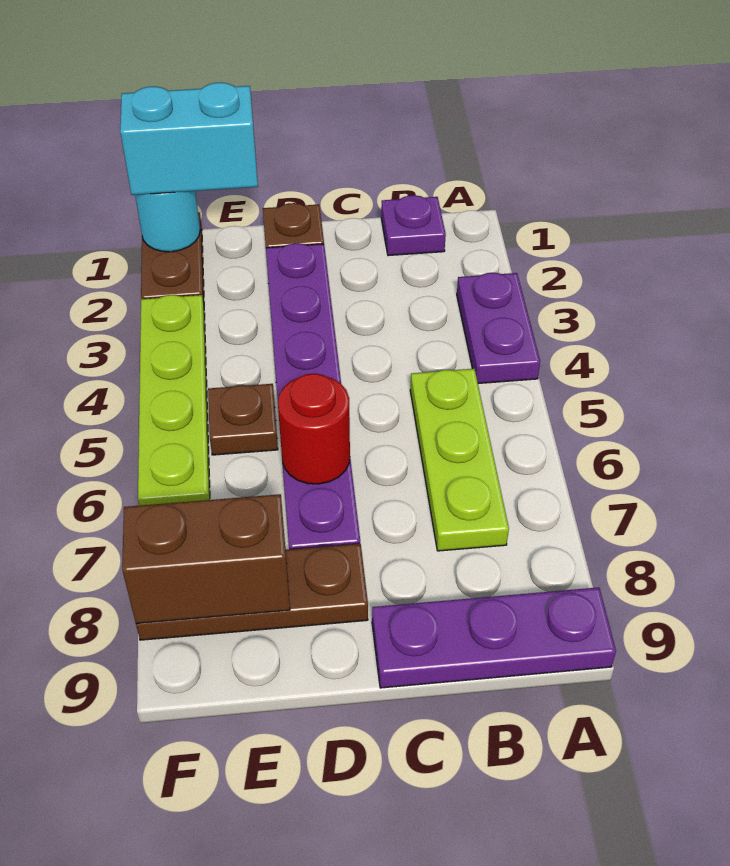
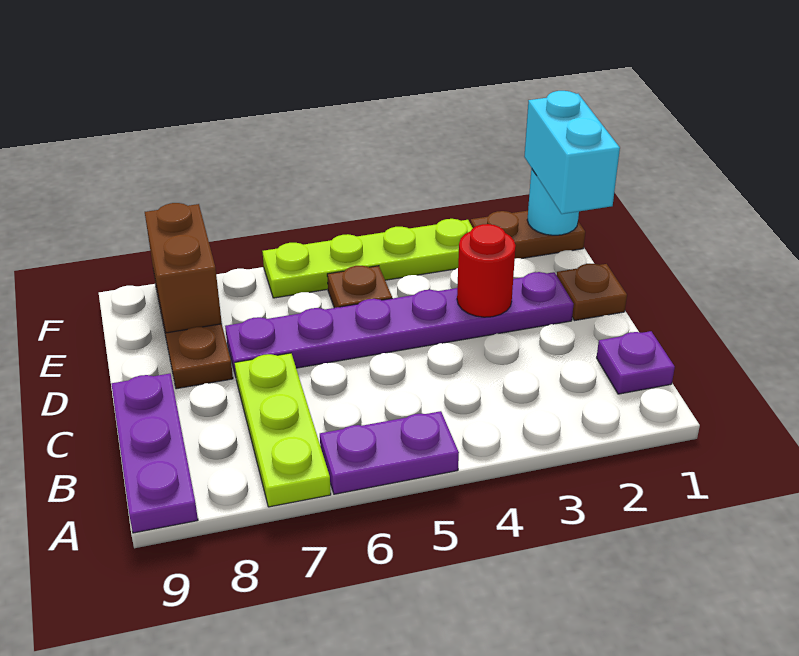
purple plate A3:A4 level 1 -> purple plate A5:A6 level 1
lime plate B5:B7 level 1 -> lime plate A7:C7 level 1
red round brick D6 level 2 -> red round brick D3 level 2

